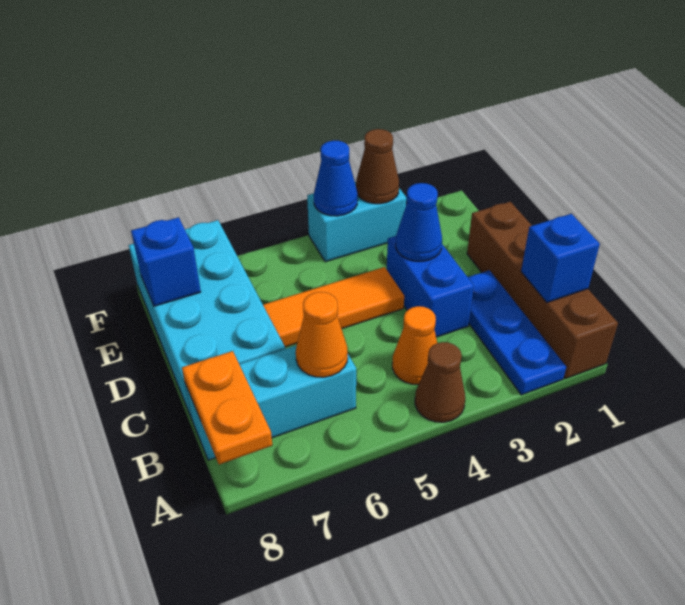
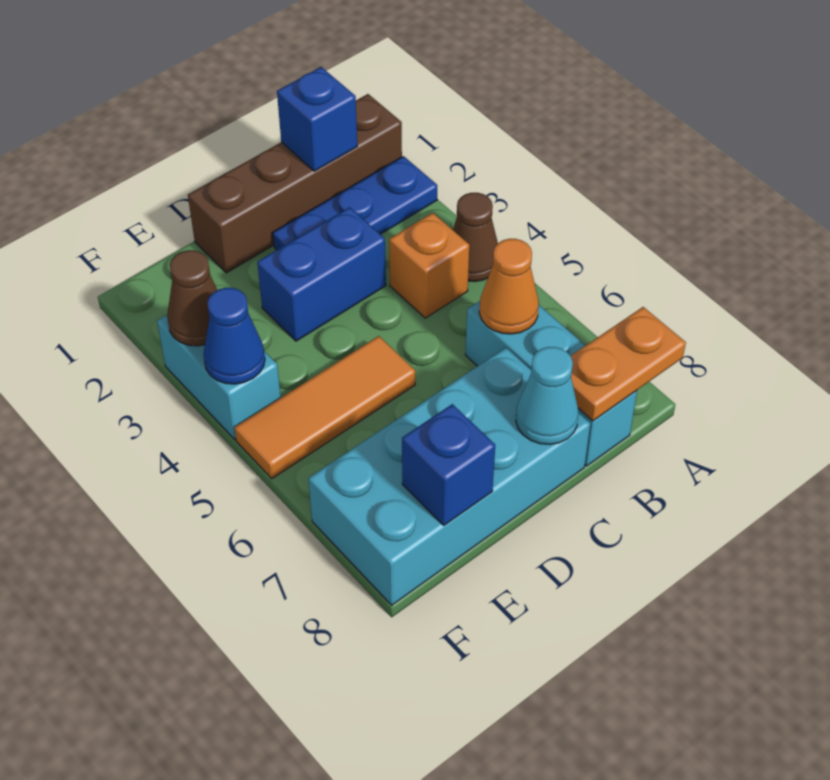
orange cone B4 level 1 -> orange brick B4 level 1
none -> cyan cone C8 level 2
blue cone D3 level 2 -> none
orange tile D4:D6 level 1 -> orange tile D5:F5 level 1

